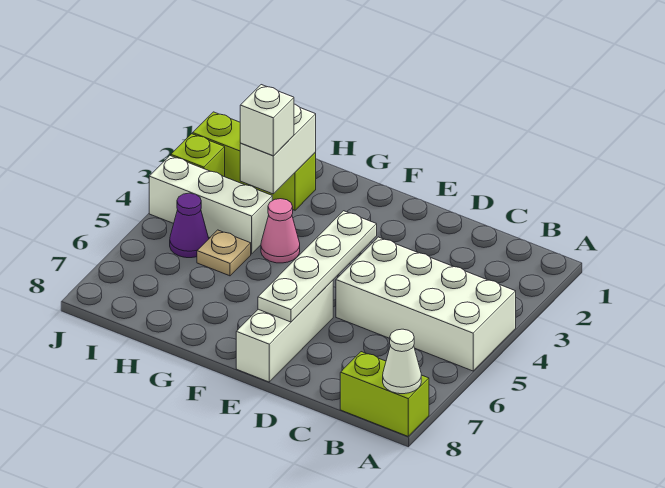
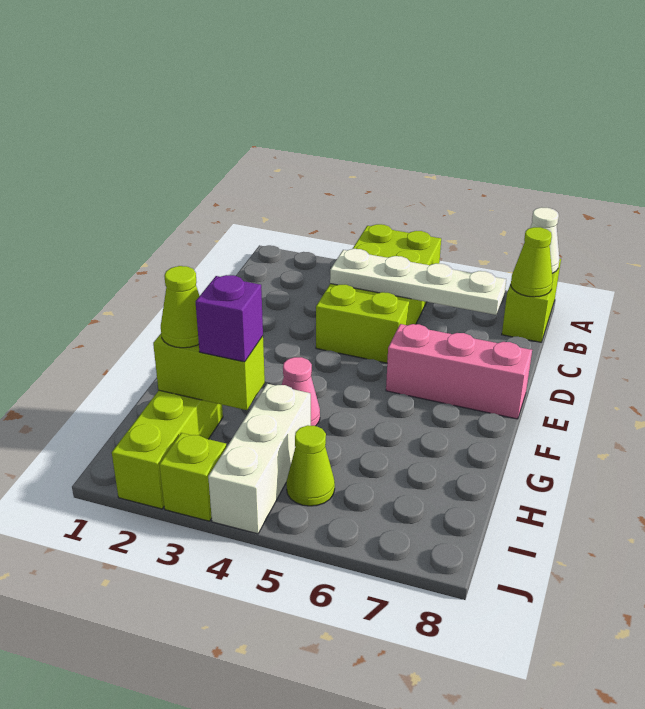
white brick A4:D5 level 1 -> lime brick A4:D5 level 1
none -> lime cone B8 level 2
white plate E4:E7 level 2 -> white plate C4:C7 level 2
white brick E6:E8 level 1 -> pink brick E6:E8 level 1
white brick H2:H3 level 2 -> lime brick H2:H3 level 2
none -> lime cone H2 level 3
white brick H3 level 3 -> purple brick H3 level 3
tan plate H5 level 1 -> none
purple cone I5 level 1 -> lime cone I5 level 1

